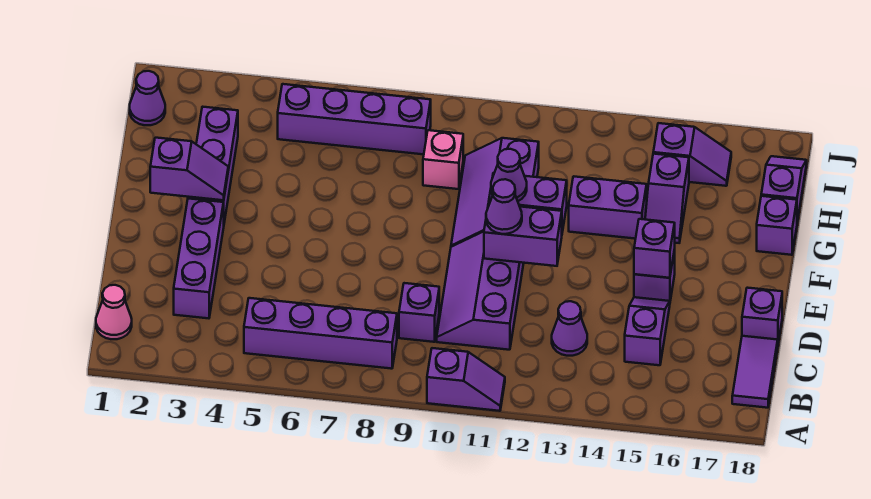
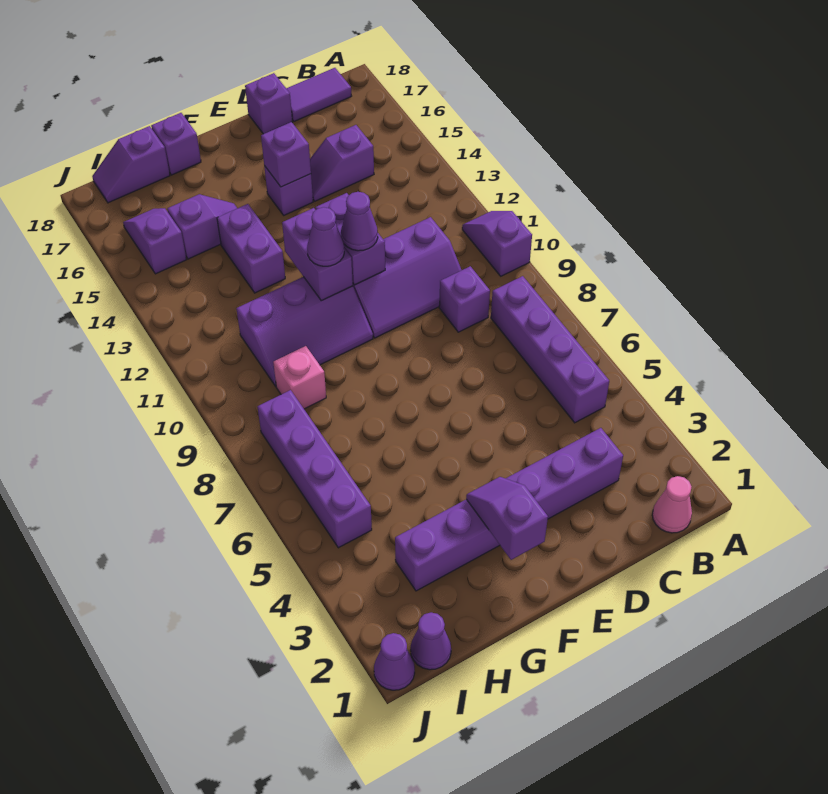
purple cone C13 level 1 -> purple cone J1 level 1

